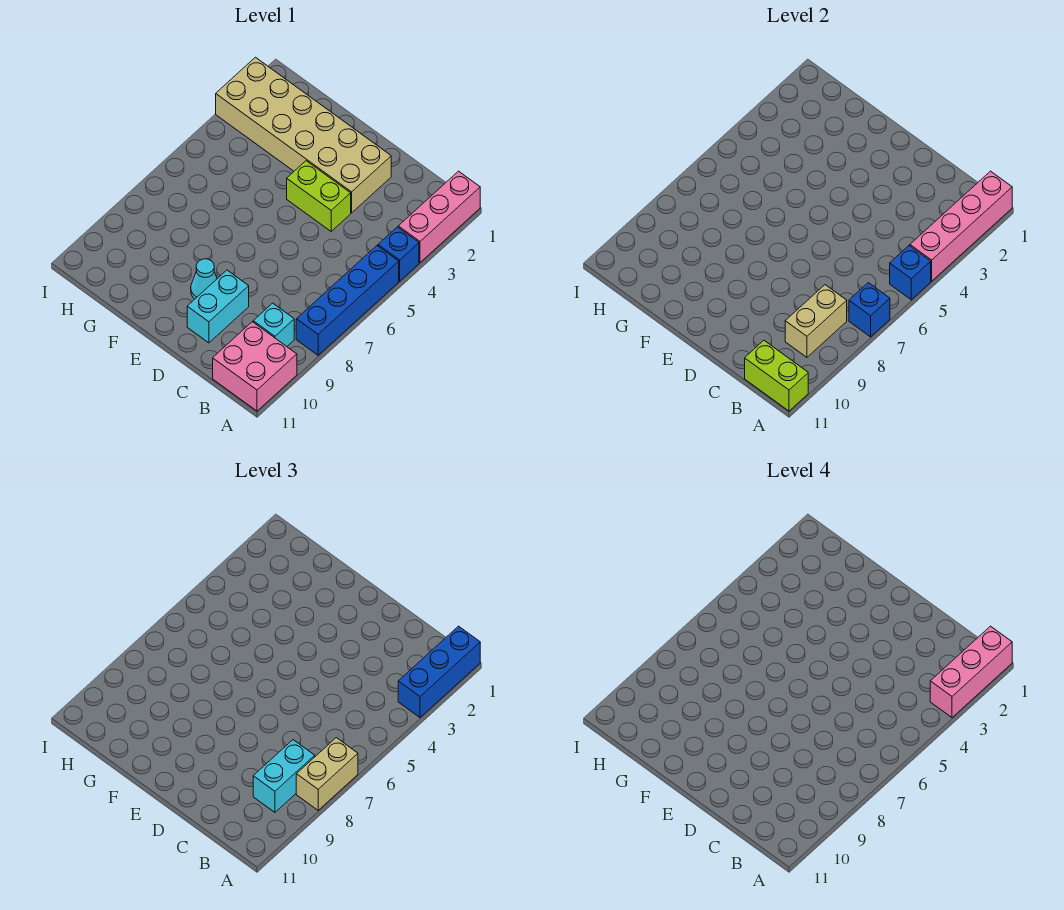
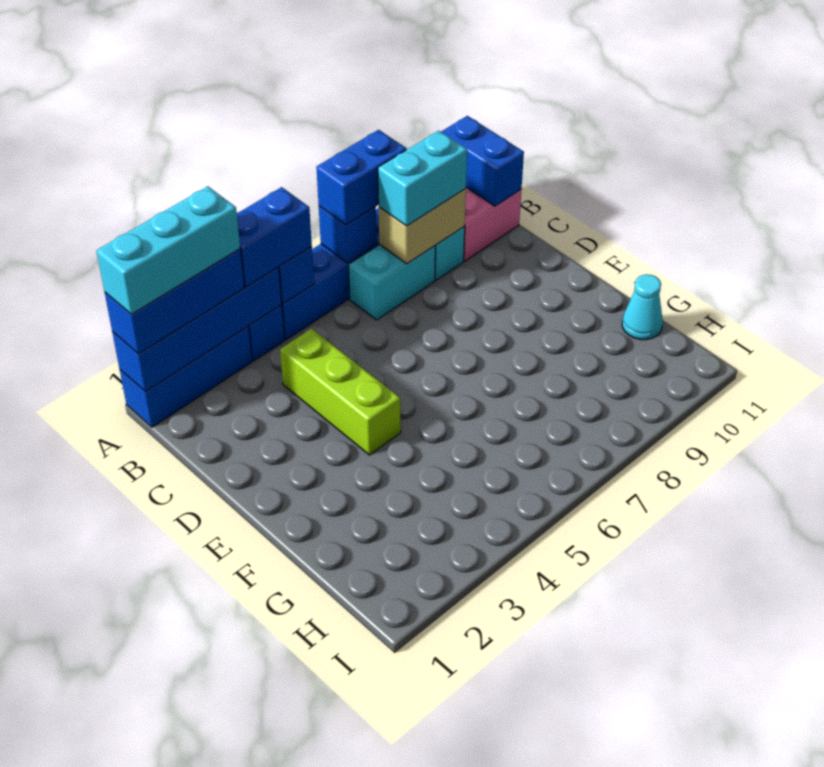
pink brick A1:A3 level 1 -> blue brick A1:A3 level 1
pink brick A1:A4 level 2 -> blue brick A1:A4 level 2
pink brick A1:A3 level 4 -> cyan brick A1:A3 level 4
none -> blue brick A4:A5 level 3
tan brick A7:A8 level 3 -> blue brick A7:A8 level 3
lime brick A11:B11 level 2 -> blue brick A11:B11 level 2
tan brick D2:I3 level 1 -> none
lime brick D4:E4 level 1 -> lime brick C4:E4 level 1
cyan brick D9:D10 level 1 -> cyan brick B7:B8 level 1
cyan cone E9 level 1 -> cyan cone G11 level 1

